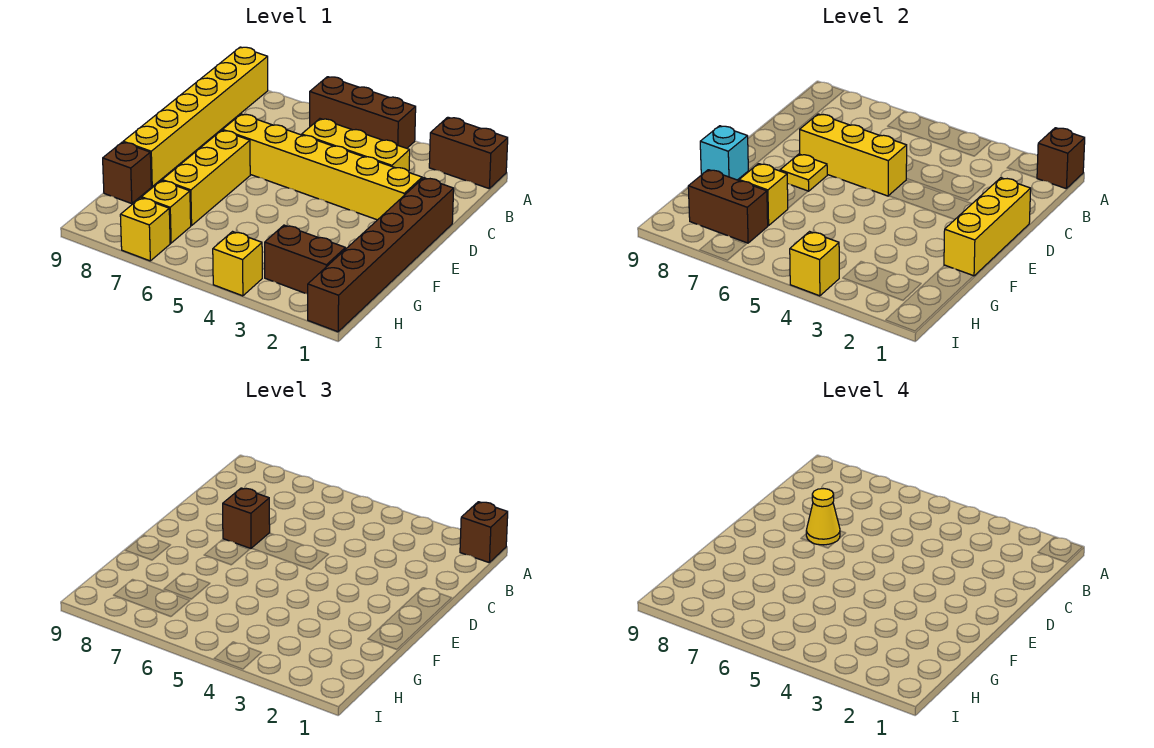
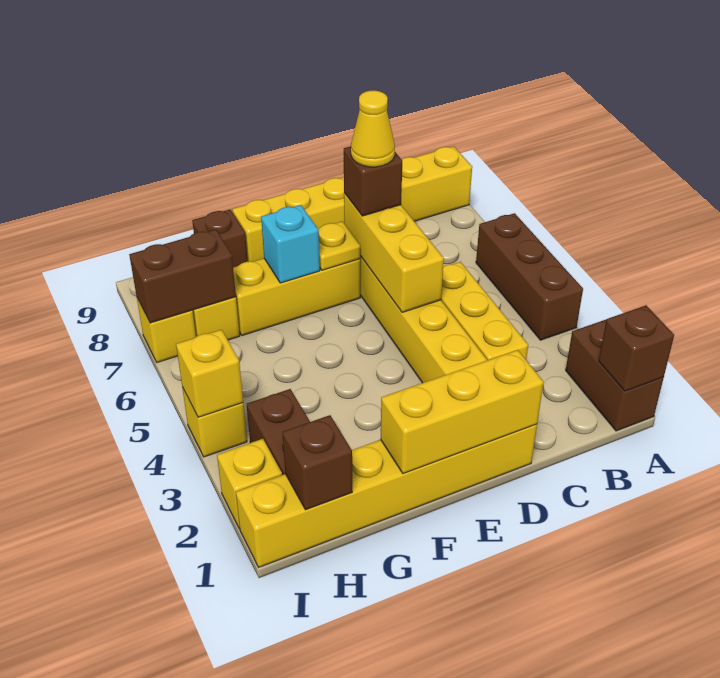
brown brick A1 level 3 -> brown brick H1 level 2
brown brick D1:I1 level 1 -> yellow brick D1:I1 level 1
cyan brick F9 level 2 -> cyan brick F7 level 2
yellow brick G7 level 2 -> yellow brick I2 level 1
brown brick H7:H8 level 2 -> brown brick H7:I7 level 2

